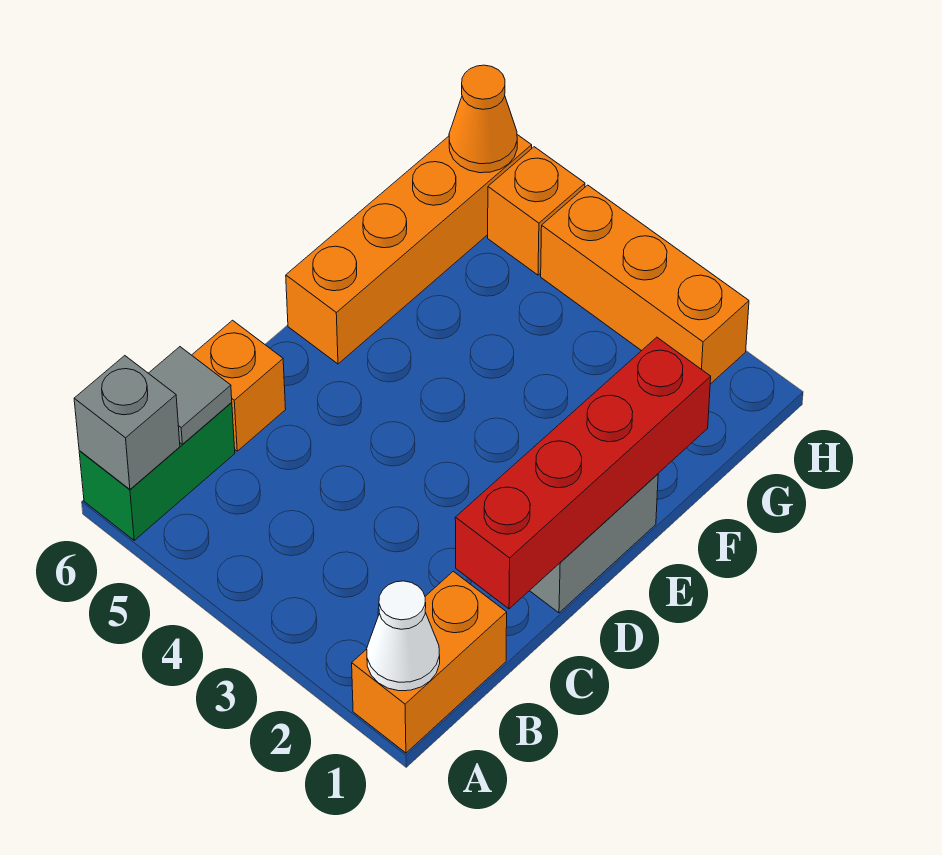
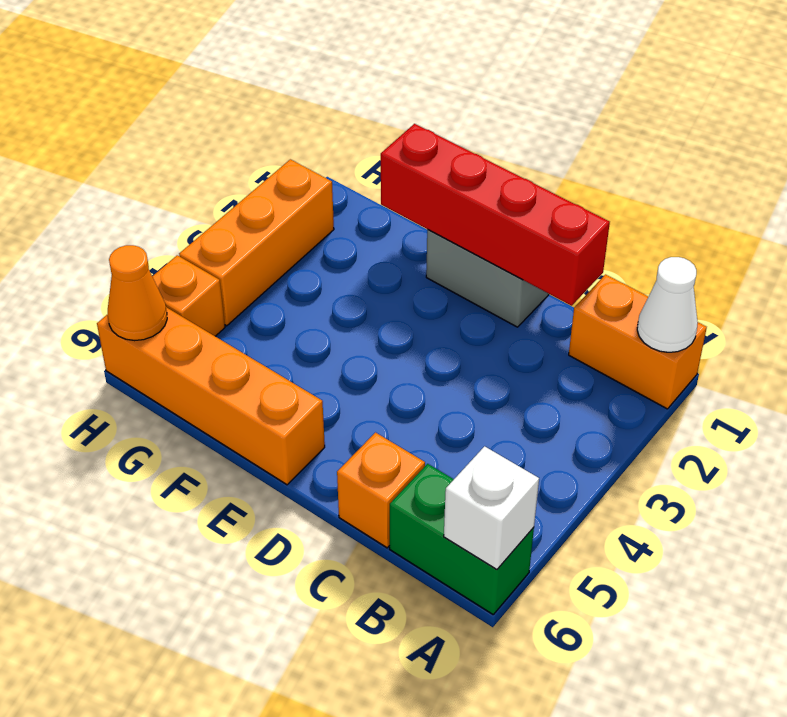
grey brick A6 level 2 -> white brick A6 level 2
grey tile B6 level 2 -> none

